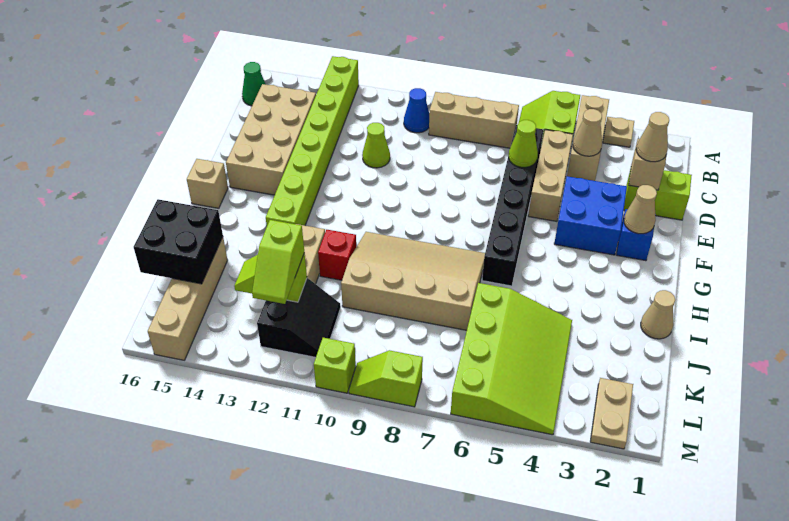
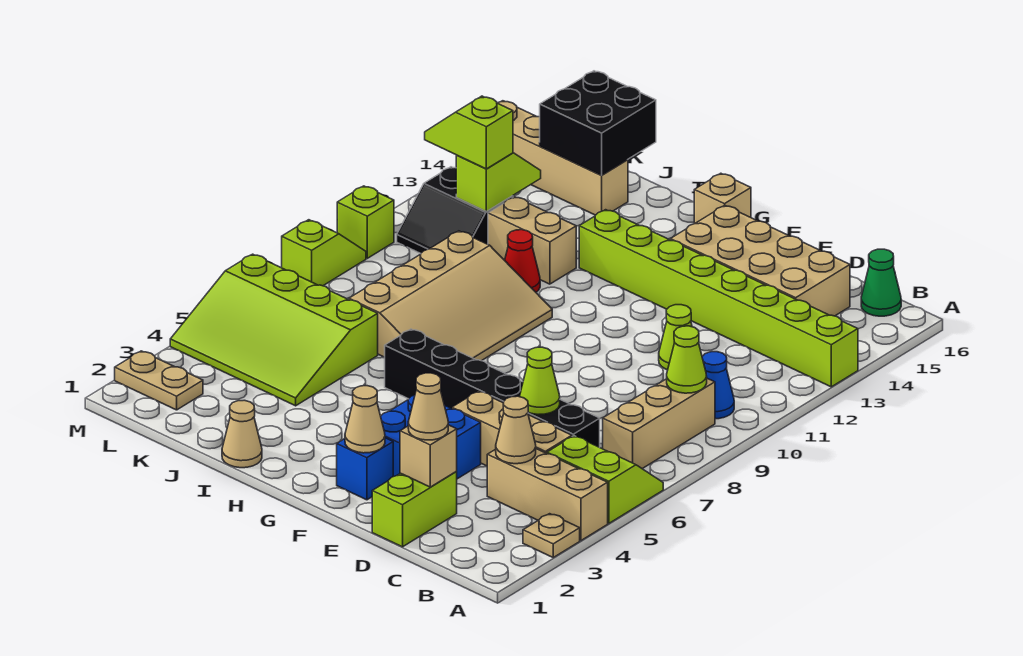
none -> lime cone B9 level 2
red brick I11 level 1 -> red cone I11 level 1

